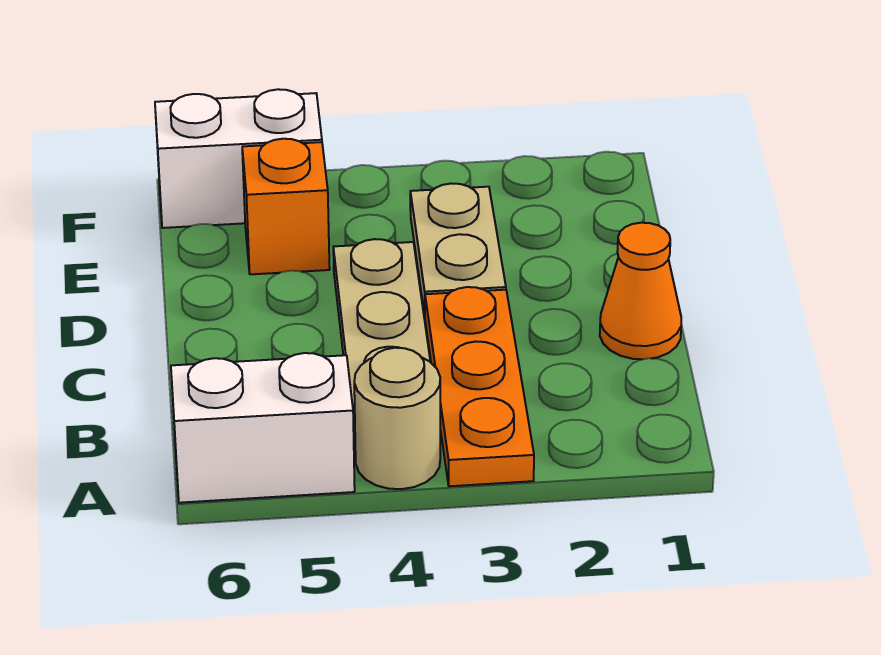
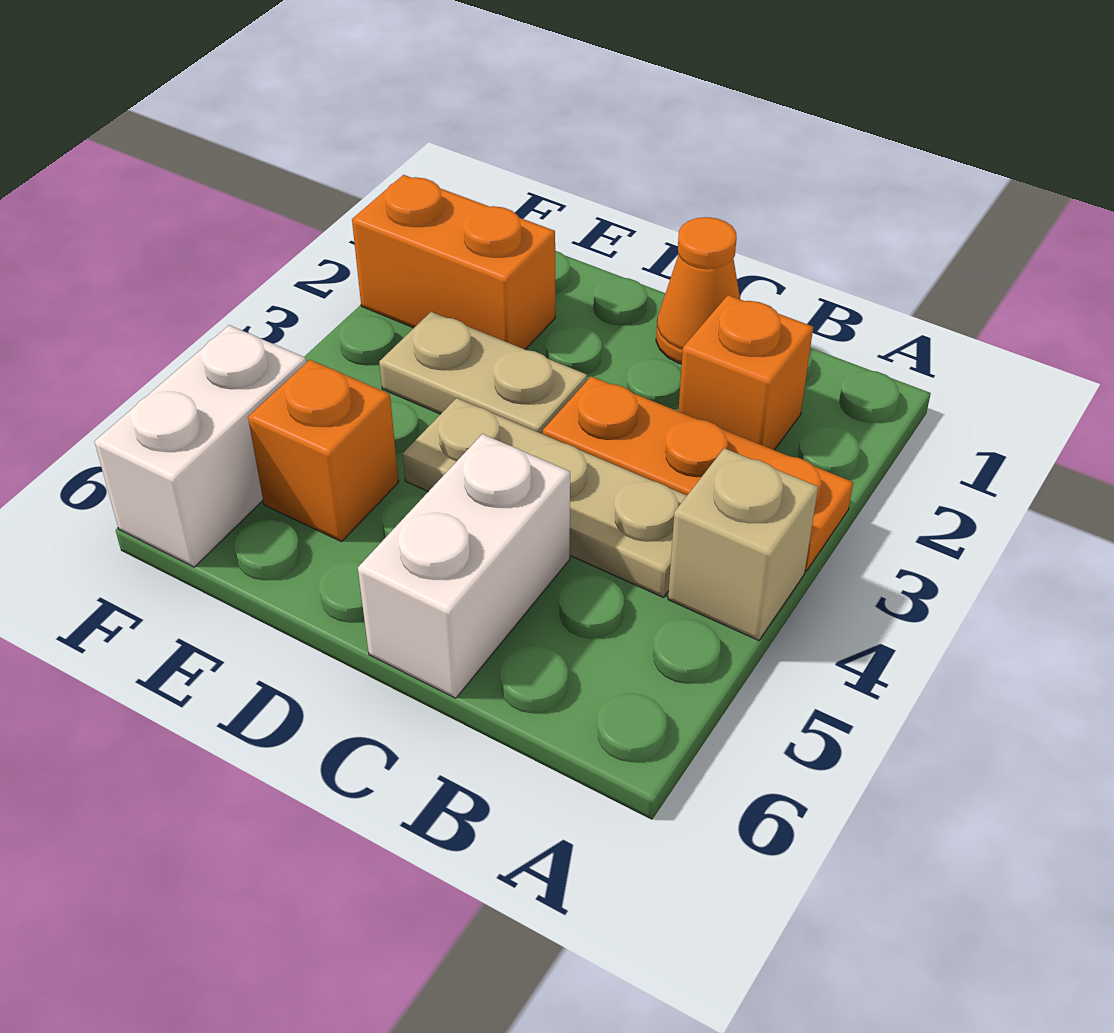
tan round brick A4 level 1 -> tan brick A4 level 1
white brick A5:A6 level 1 -> white brick C5:C6 level 1
none -> orange brick B2 level 1
none -> orange brick E2:F2 level 1

